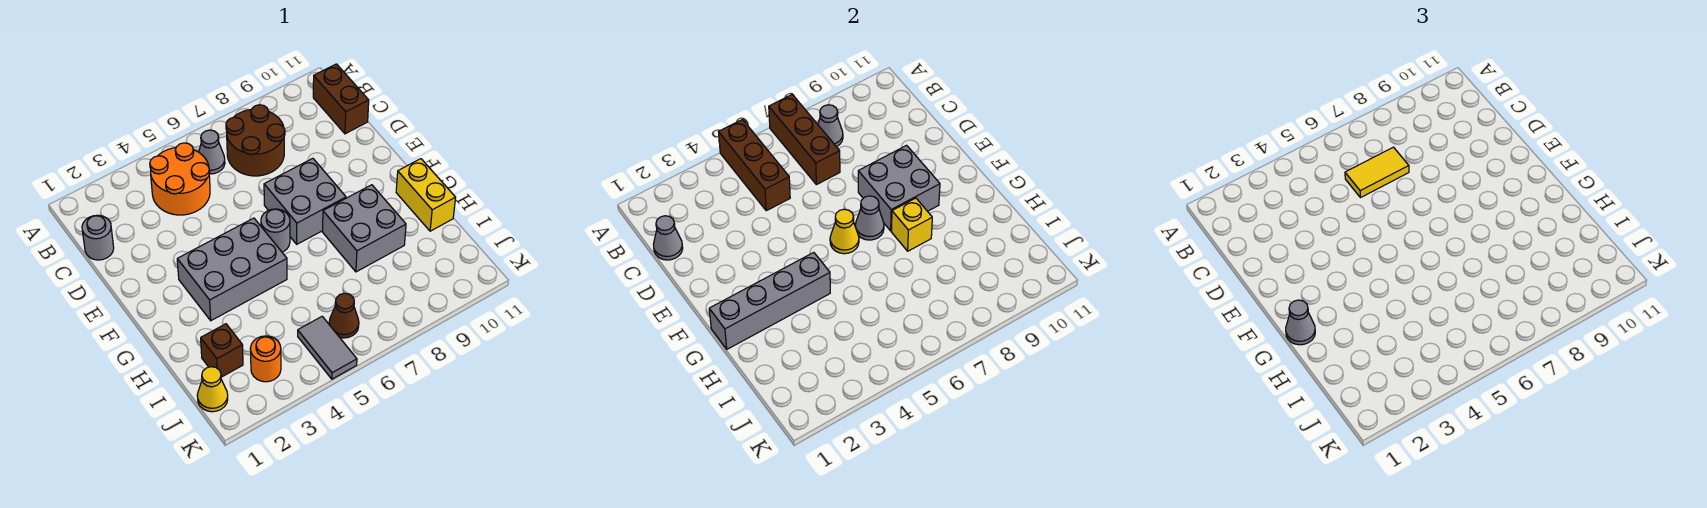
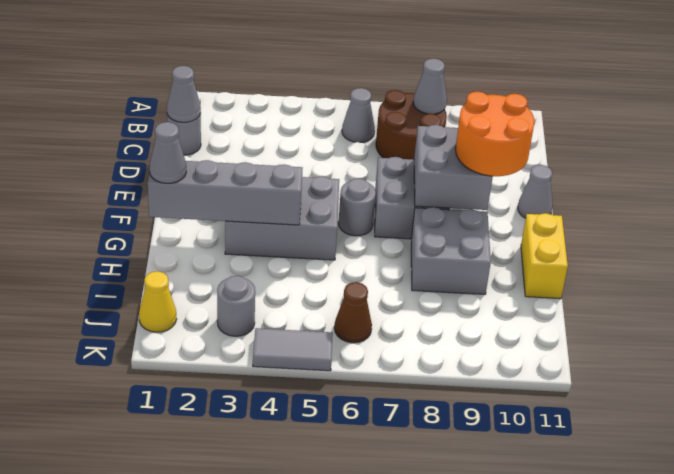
brown brick A5:C5 level 2 -> none
brown brick A7:C7 level 2 -> none
orange round brick B4:C5 level 1 -> orange round brick E9:F10 level 3
brown brick B11:C11 level 1 -> none
yellow tile C6:C7 level 3 -> none
yellow cone F6 level 2 -> none
grey cone F7 level 2 -> grey cone E11 level 1
yellow brick G8 level 2 -> none
brown brick I2 level 1 -> none
orange round brick J3 level 1 -> grey round brick J3 level 1
grey tile J5:K5 level 1 -> grey tile K4:K5 level 1

